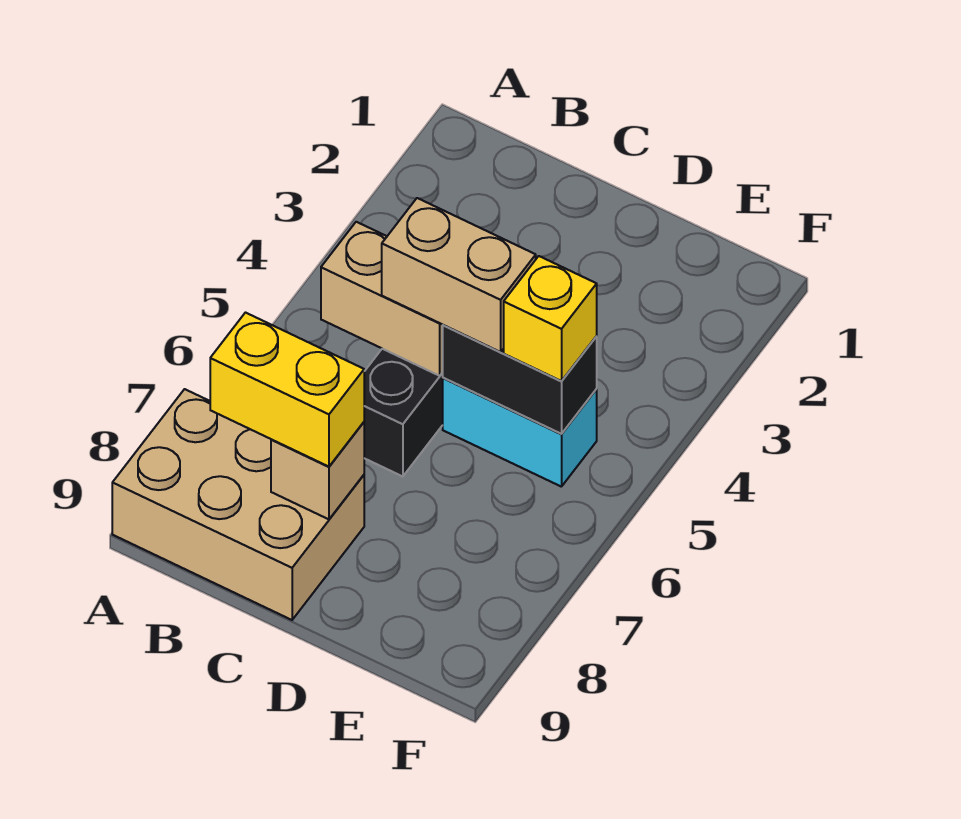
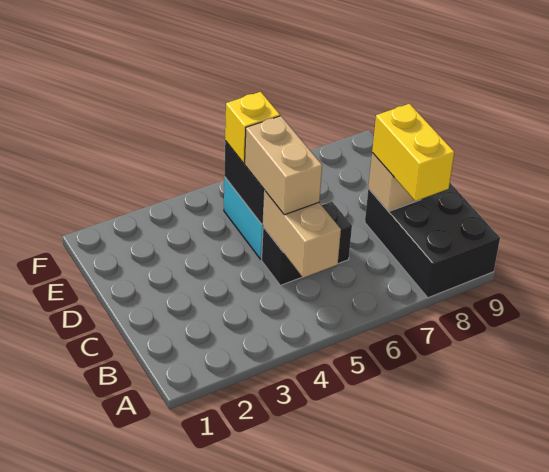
tan brick A8:C9 level 1 -> black brick A8:C9 level 1

